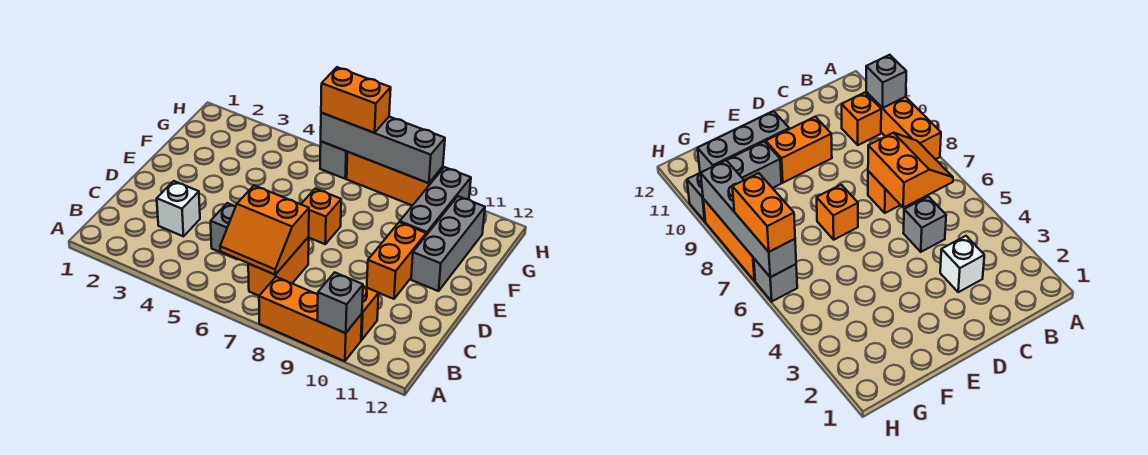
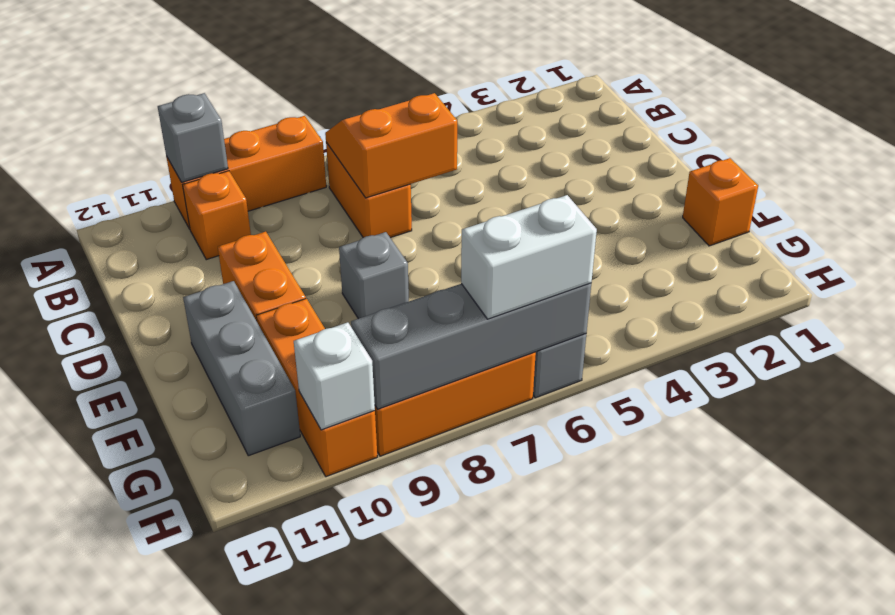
white brick C3 level 1 -> white brick H10 level 2
grey brick C5 level 1 -> grey brick E8 level 1
orange brick E7 level 1 -> orange brick F1 level 1
grey brick F10:H10 level 1 -> orange brick F10:H10 level 1
orange brick H6:H7 level 3 -> white brick H6:H7 level 3

